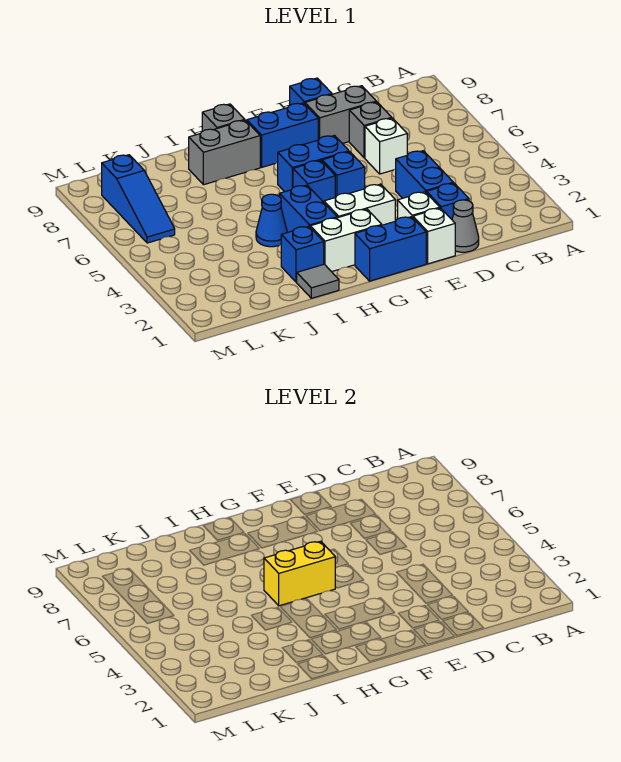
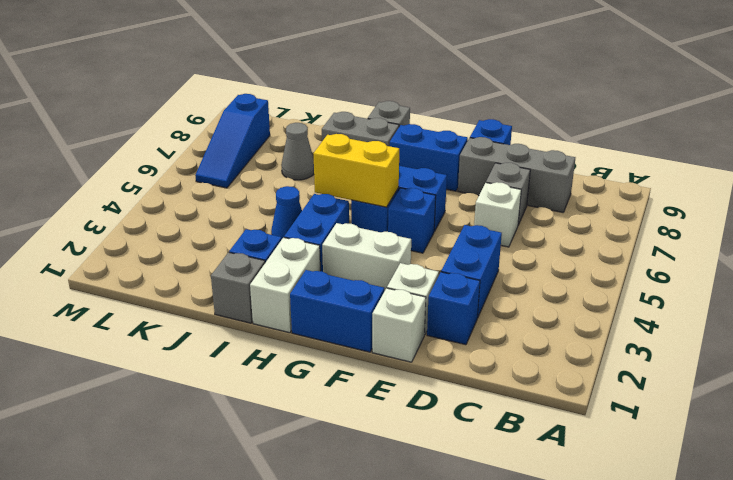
grey cone D1 level 1 -> grey cone J7 level 1
grey brick D8:E8 level 1 -> grey brick C8:E8 level 1
white brick G2:H2 level 1 -> white brick H1:H2 level 1
grey tile I1 level 1 -> grey brick I1 level 1

